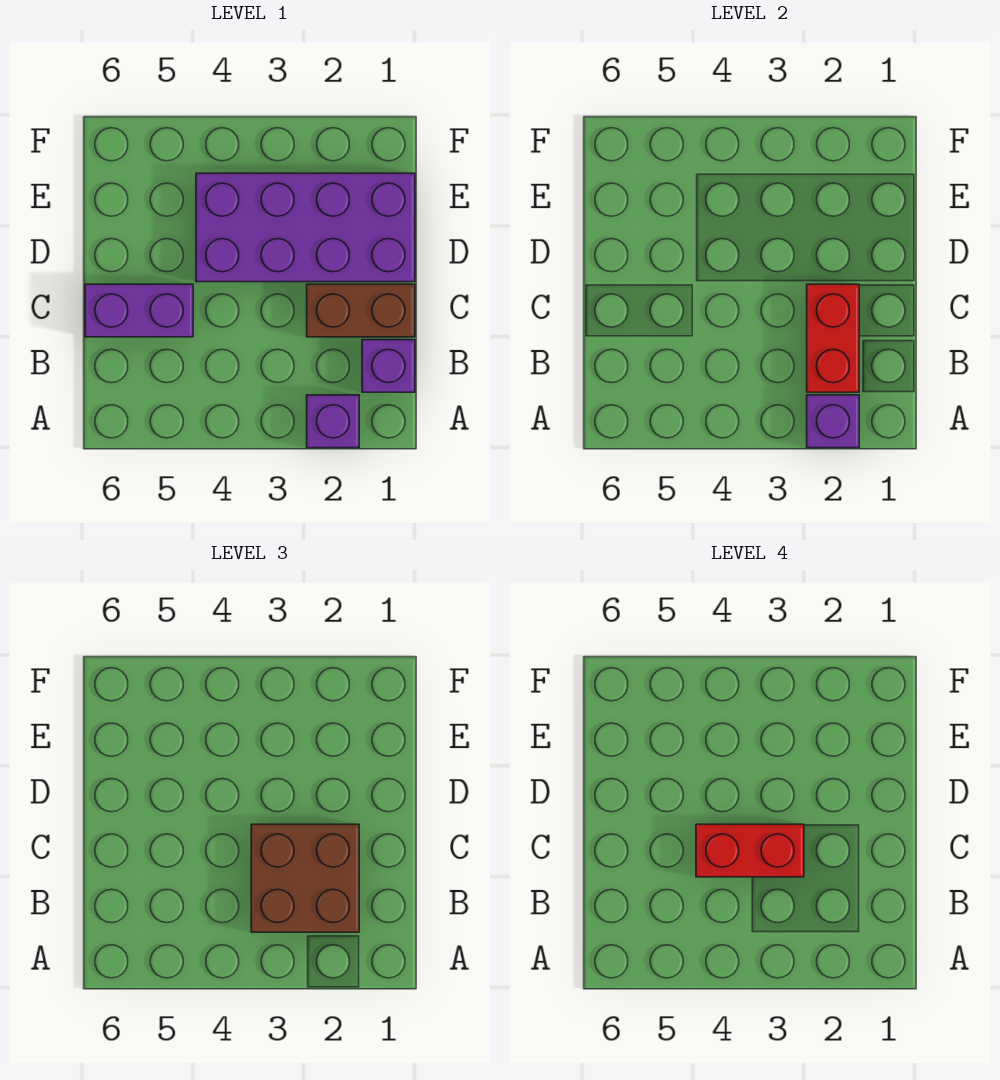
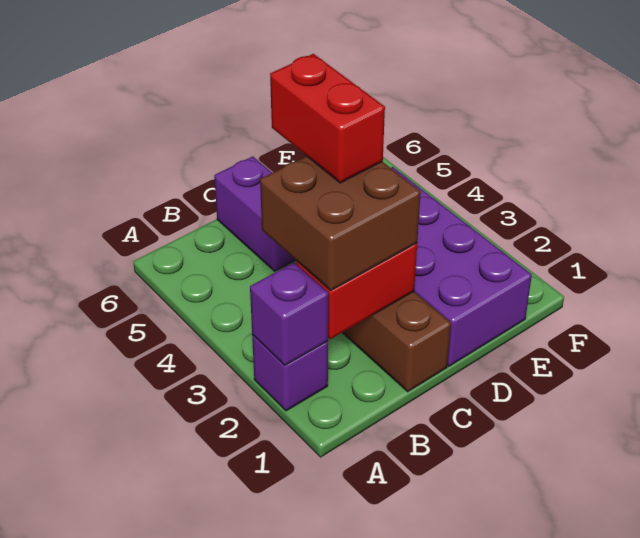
purple brick B1 level 1 -> none

